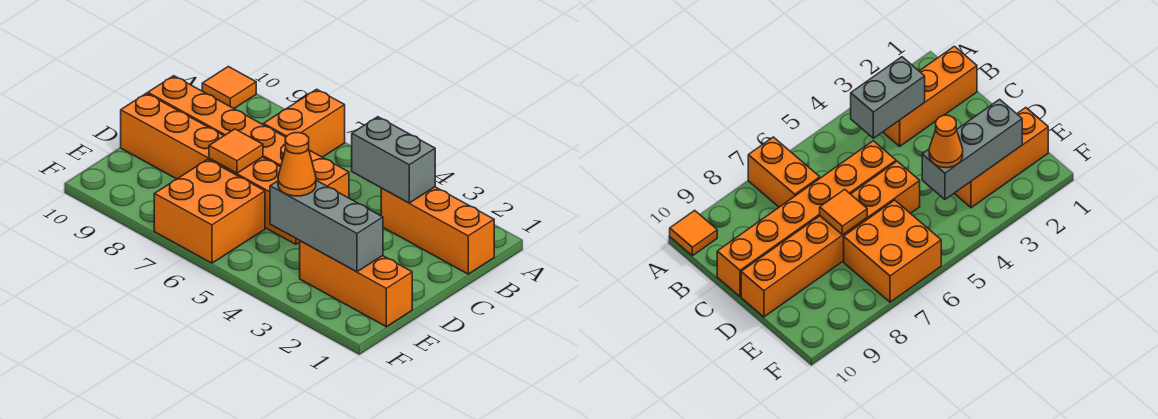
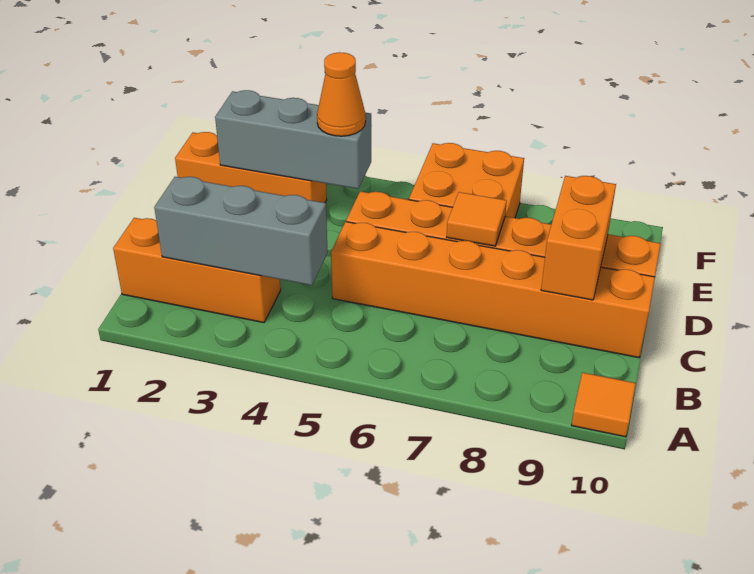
orange brick A7:B7 level 1 -> orange brick C9:D9 level 2
grey brick B3:B4 level 2 -> grey brick B2:B4 level 2

